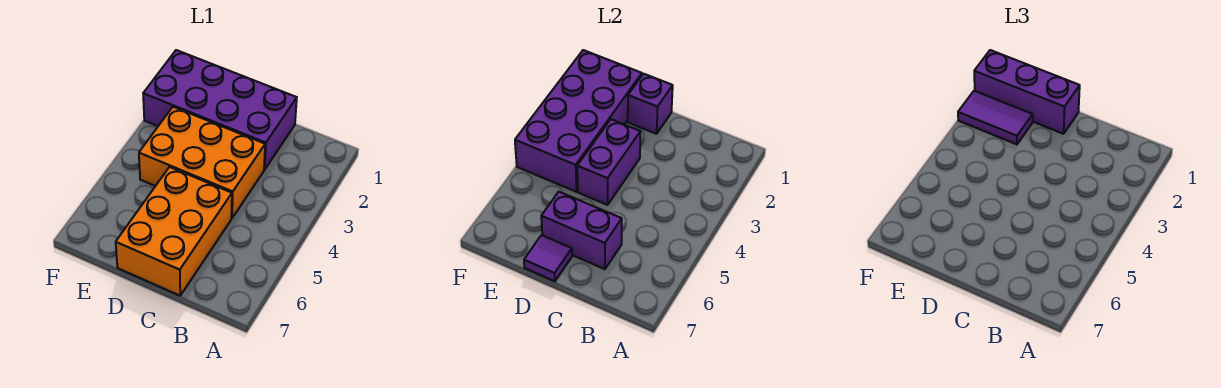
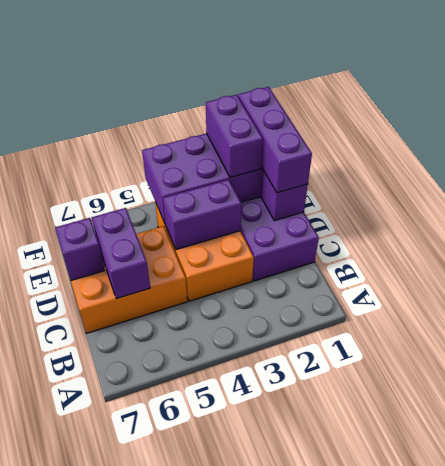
purple tile D7 level 2 -> purple brick D7 level 2
purple tile E2:F2 level 3 -> purple brick E2:F2 level 3

